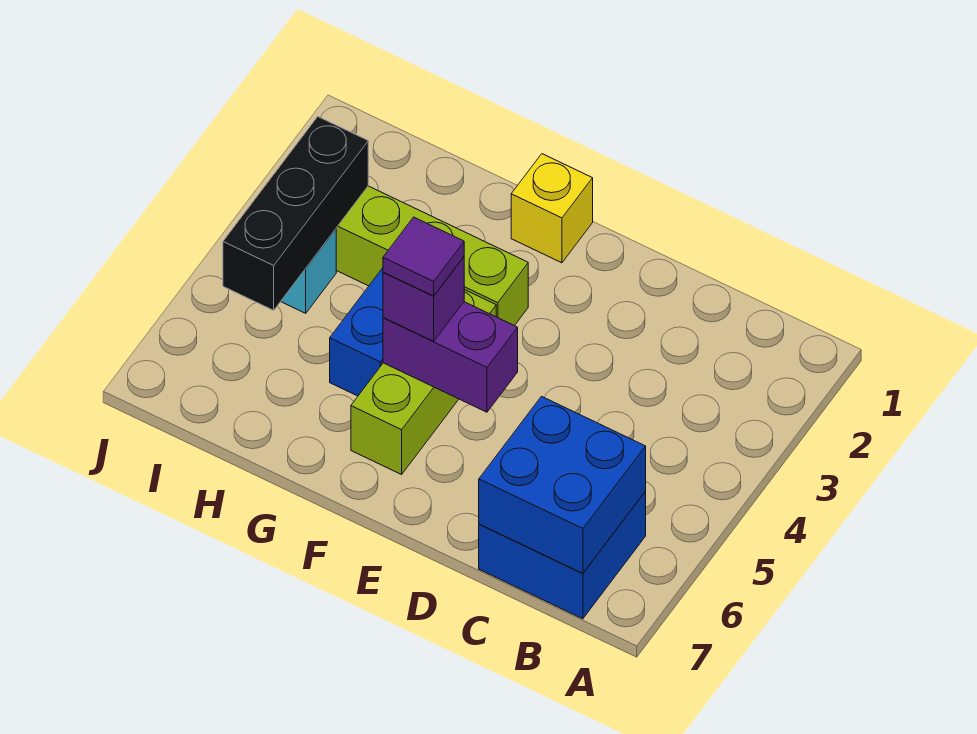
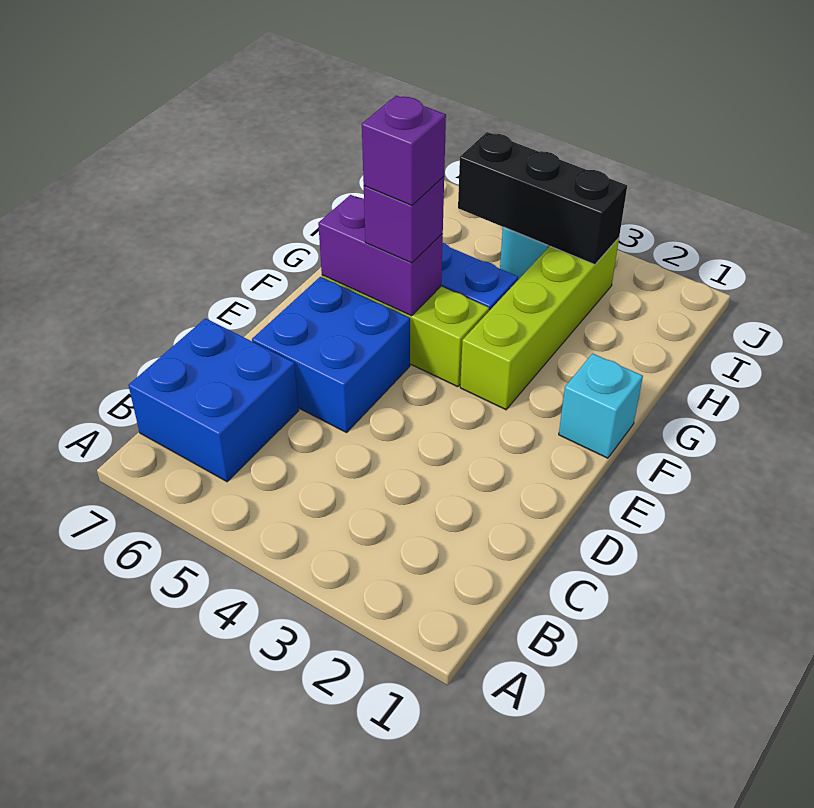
blue brick B6:C7 level 2 -> blue brick D5:E6 level 1
purple brick E5:F5 level 2 -> purple brick F5:F6 level 2
yellow brick F1 level 1 -> cyan brick F1 level 1
purple tile F5 level 4 -> purple brick F5 level 4

